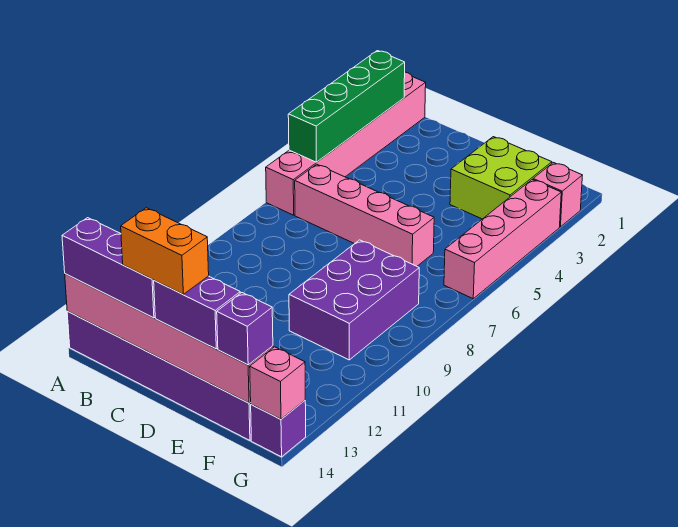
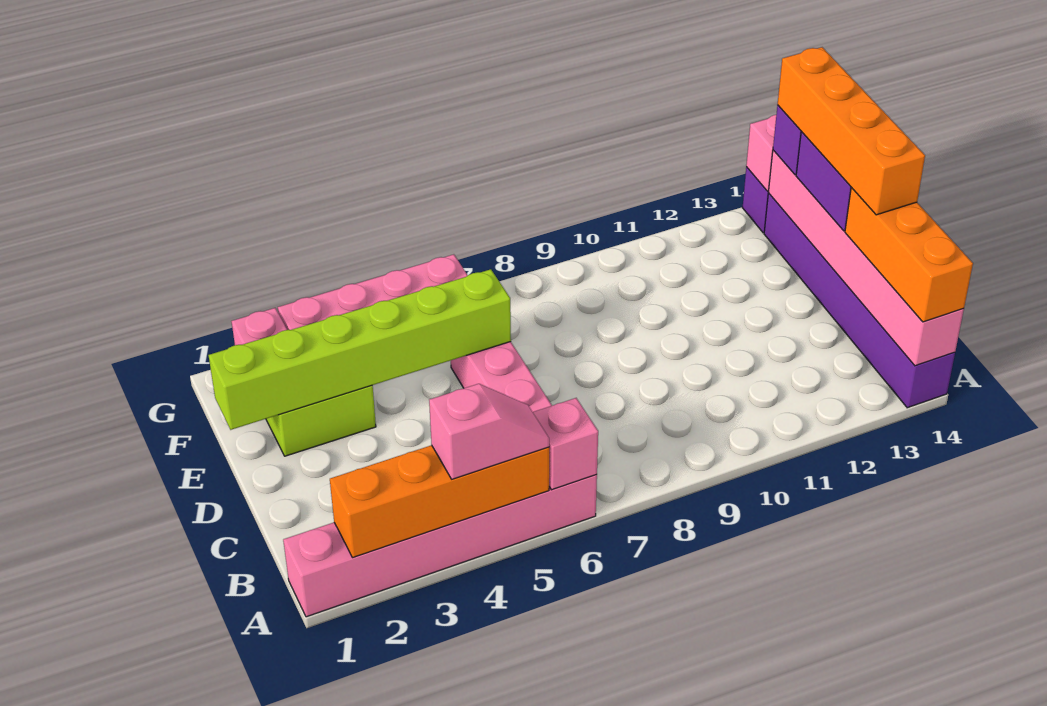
green brick A2:A5 level 2 -> orange brick A2:A5 level 2
none -> pink slope A4:A5 level 3 top 4
none -> pink brick A6 level 2
purple brick A14:C14 level 3 -> orange brick A14:C14 level 3
orange brick C14:D14 level 4 -> orange brick C14:F14 level 4
none -> lime brick E1:E6 level 2
purple brick E8:F10 level 1 -> none

